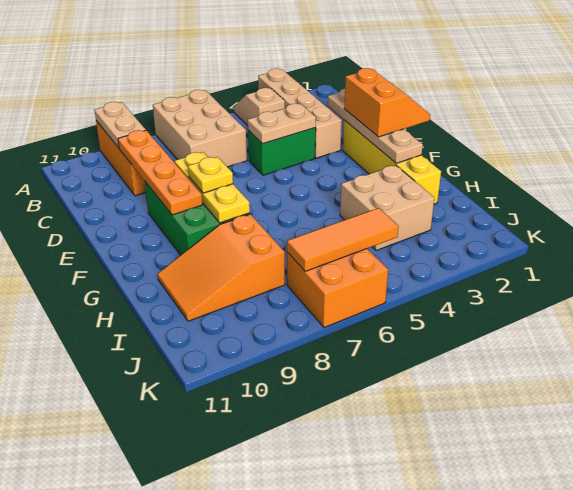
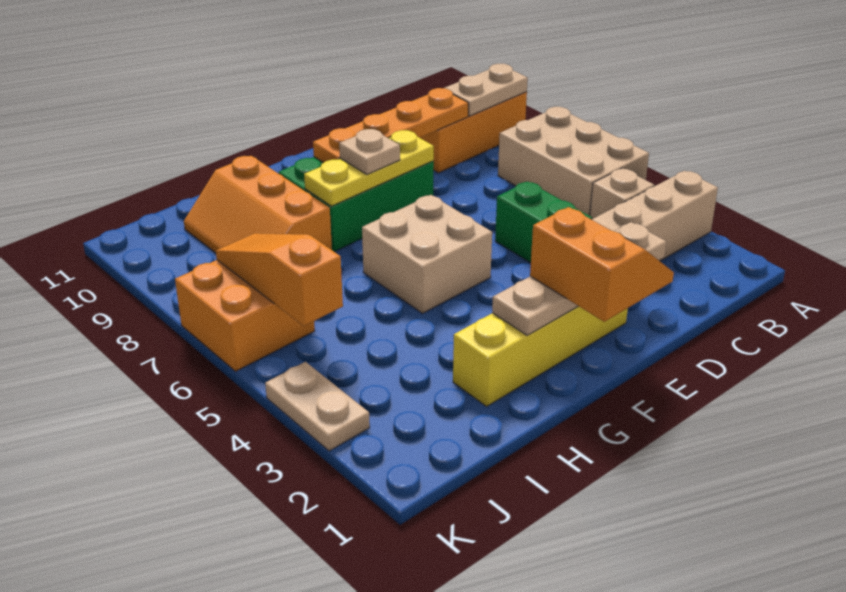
tan brick A6:C7 level 1 -> tan brick A5:B7 level 1
tan plate D4:D5 level 2 -> tan plate K3:K4 level 1
orange slope E1:F2 level 3 top 2 -> orange slope E1:F2 level 3 top F
yellow plate F8 level 3 -> tan plate F8 level 3
tan brick H3:I4 level 1 -> tan brick F5:G6 level 1
orange slope H8:I10 level 1 top 8 -> orange slope H8:I10 level 1 top H
orange tile J5:J7 level 2 -> orange slope J5:J7 level 2 top 5

